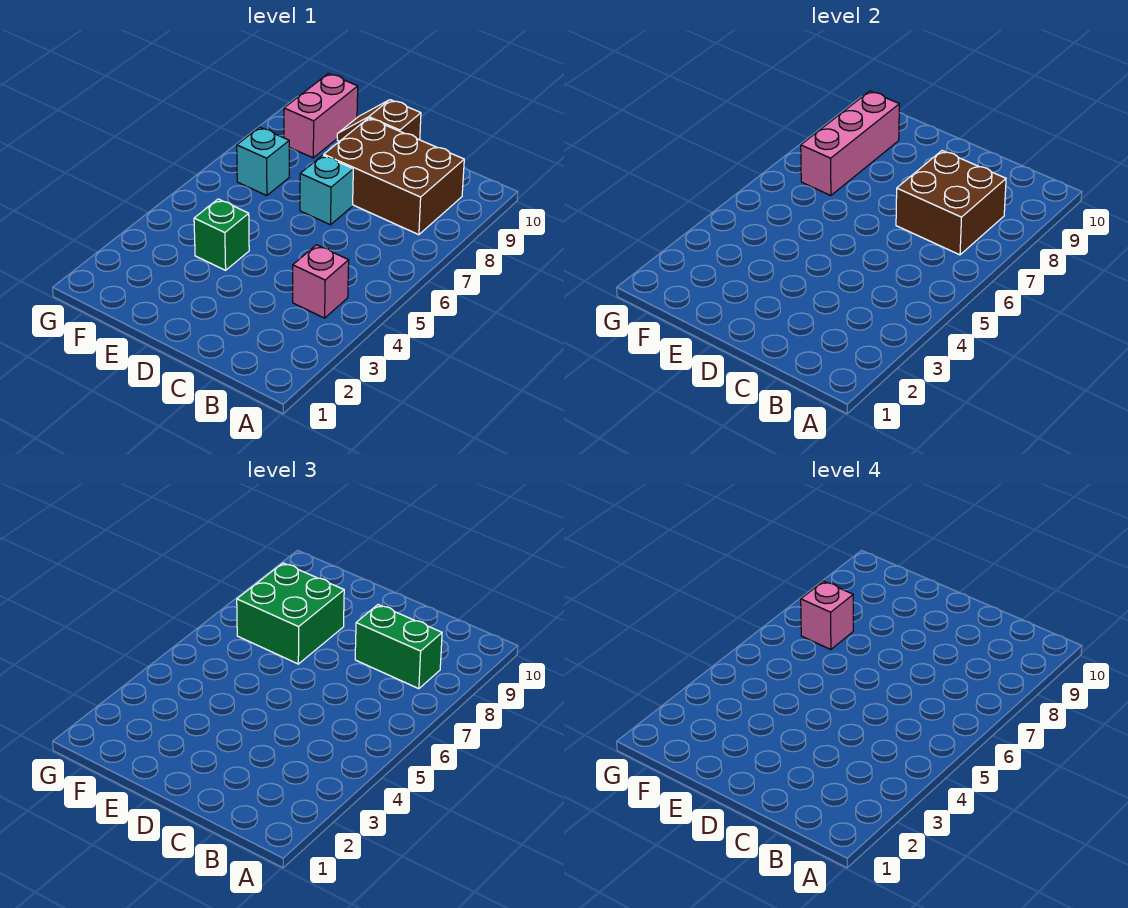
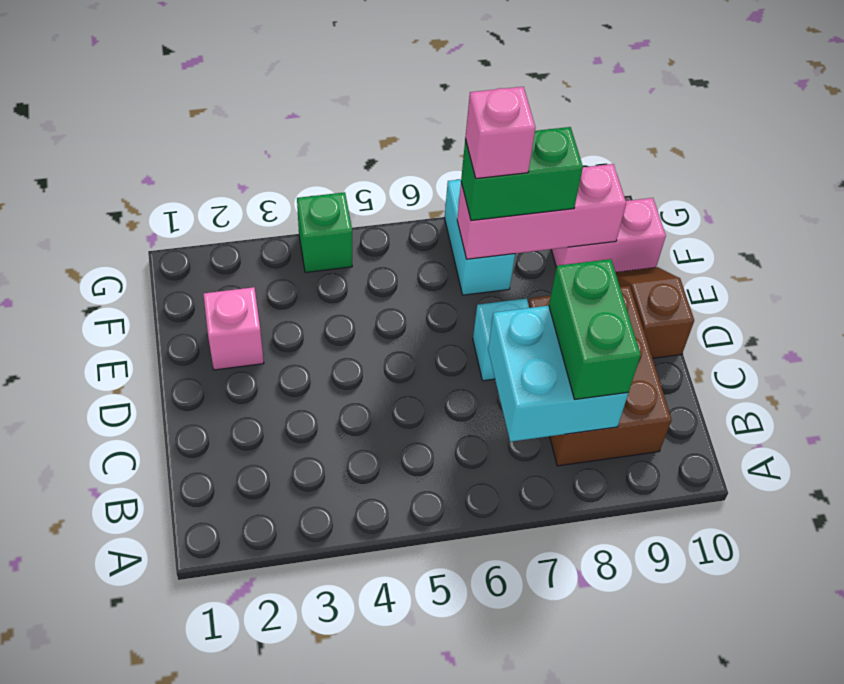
pink brick B4 level 1 -> pink brick E2 level 1
brown brick B7:C8 level 2 -> cyan brick B7:C8 level 2
green brick E4 level 1 -> green brick G4 level 1
green brick E7:F8 level 3 -> green brick F7:F8 level 3
cyan brick F7 level 1 -> cyan brick F7:G7 level 1

